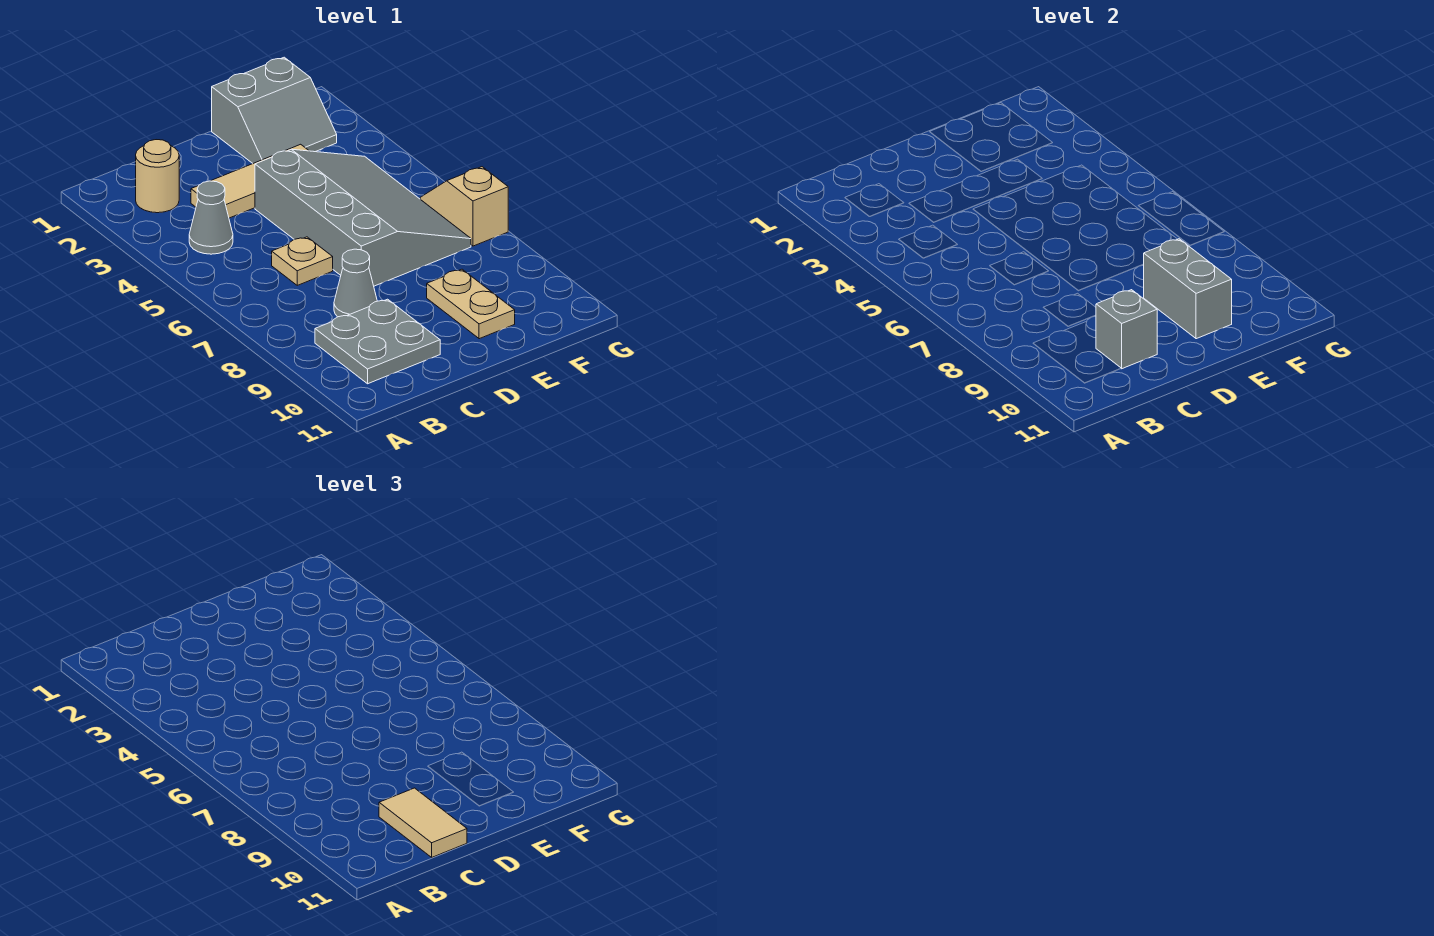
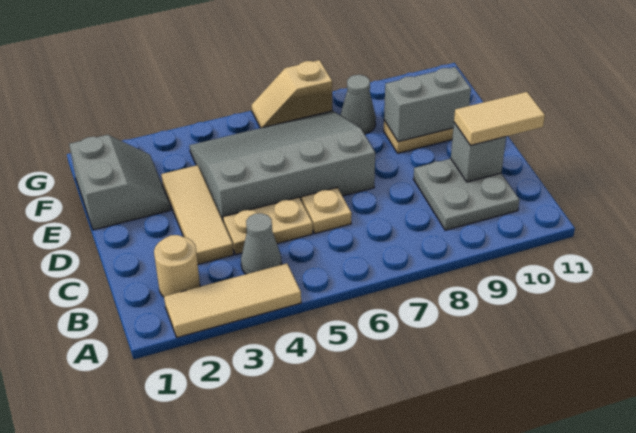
none -> tan tile A2:A4 level 1
none -> tan plate C4:C5 level 1
grey cone C8 level 1 -> grey cone F8 level 1

